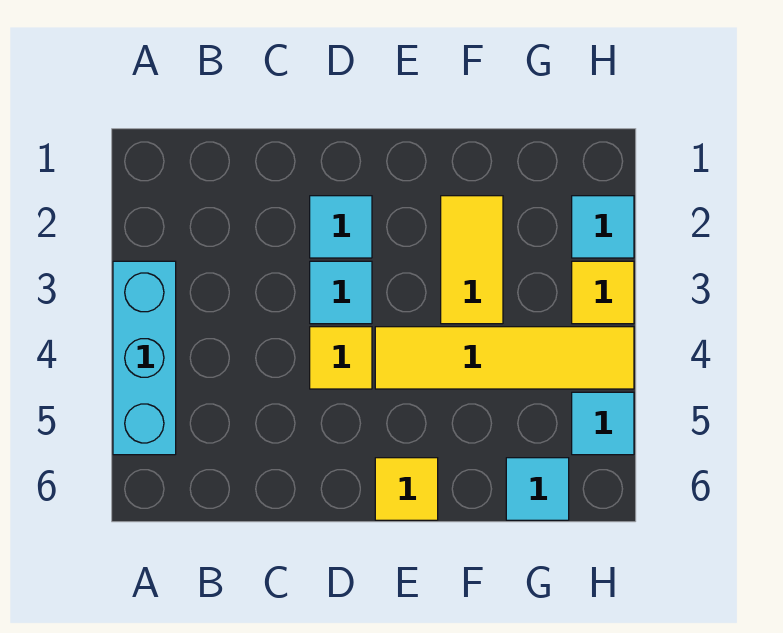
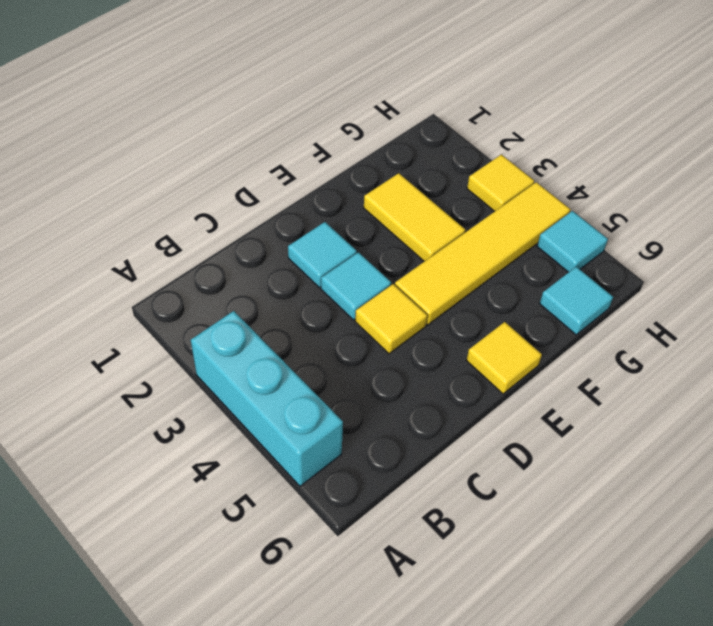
cyan tile H2 level 1 -> none

